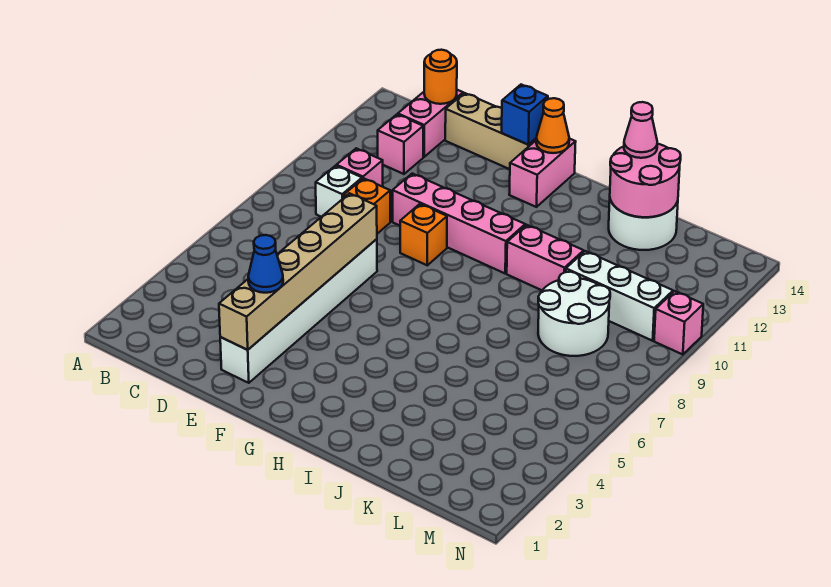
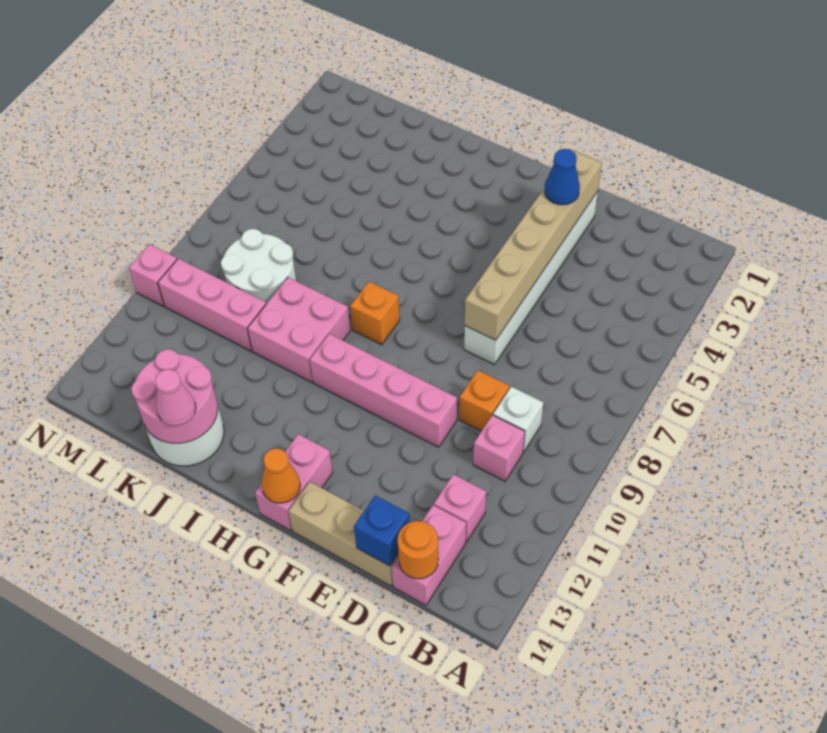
orange brick F9 level 1 -> orange brick H8 level 1
blue brick F14 level 2 -> blue brick D14 level 2
pink brick I10:J10 level 1 -> pink brick I9:J10 level 1
white brick K10:M10 level 1 -> pink brick K10:M10 level 1

